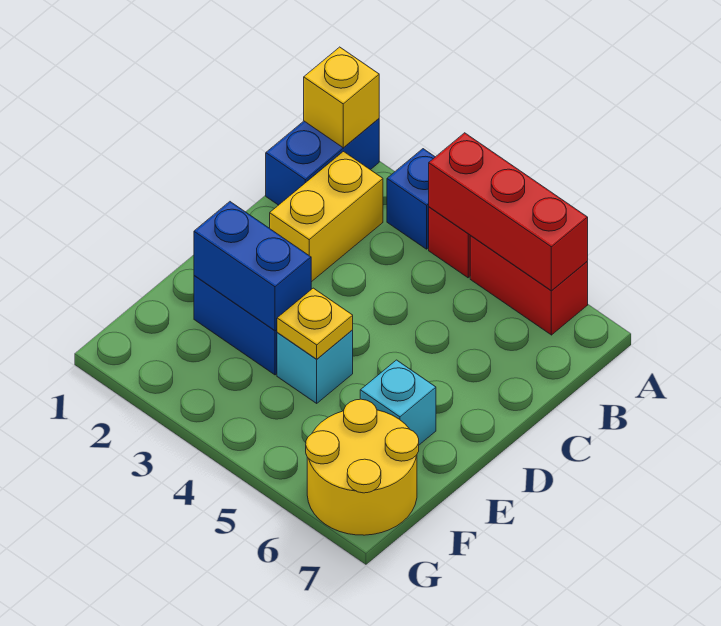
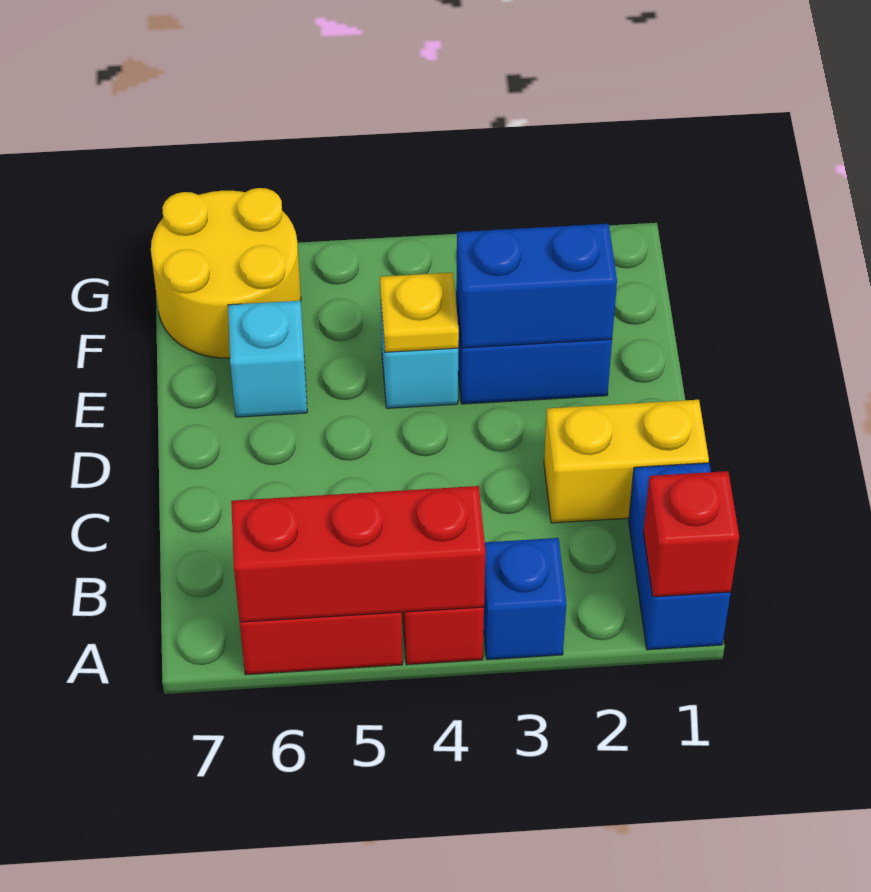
yellow brick A1 level 2 -> red brick A1 level 2
yellow brick B2:C2 level 1 -> yellow brick C1:C2 level 1

